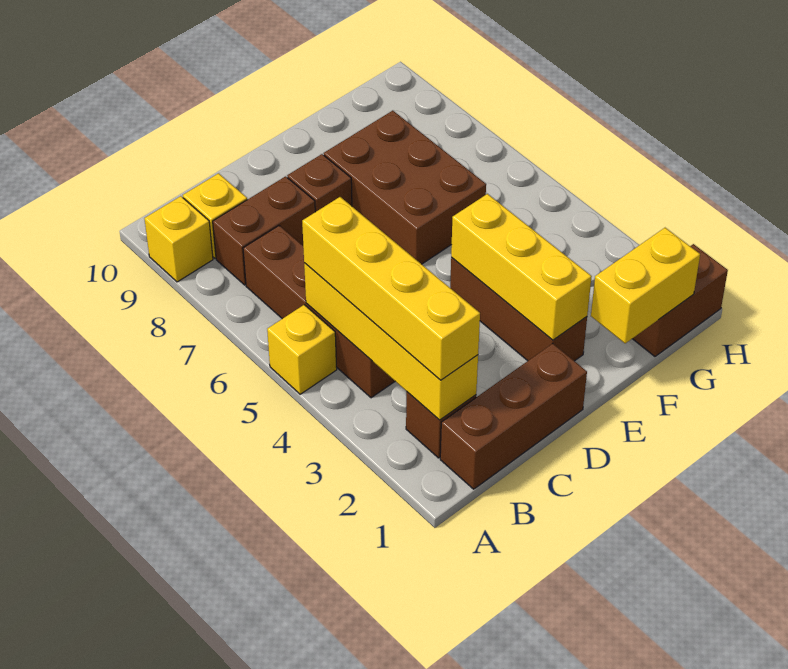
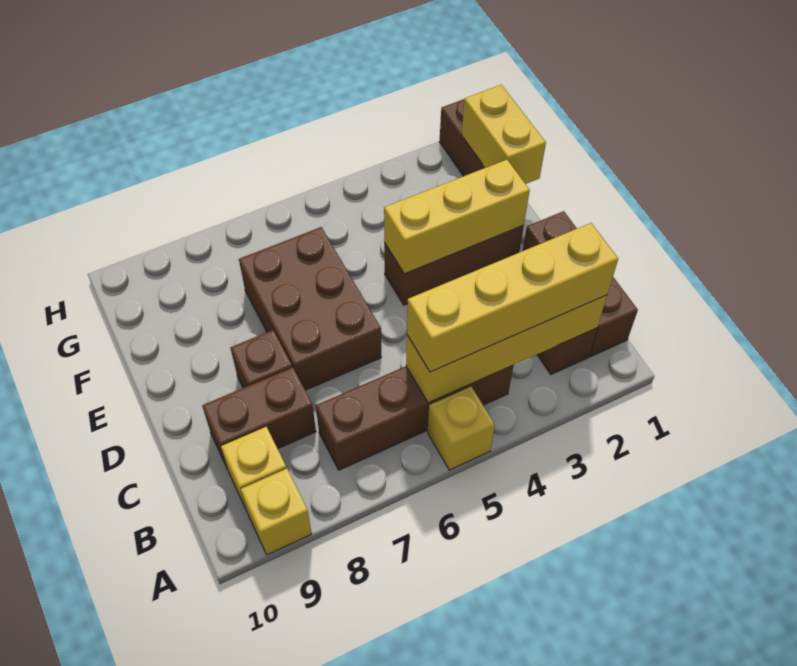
brown brick B8:C8 level 1 -> brown brick C8:C9 level 1
brown brick E6:F8 level 1 -> brown brick D6:F7 level 1

